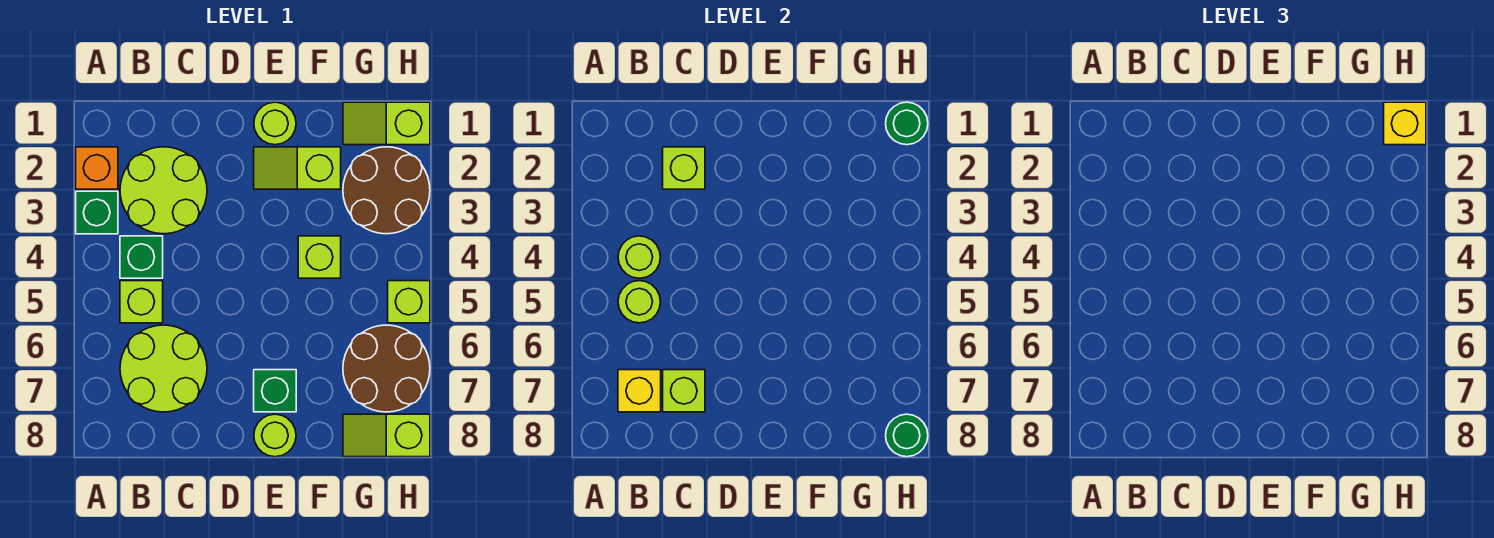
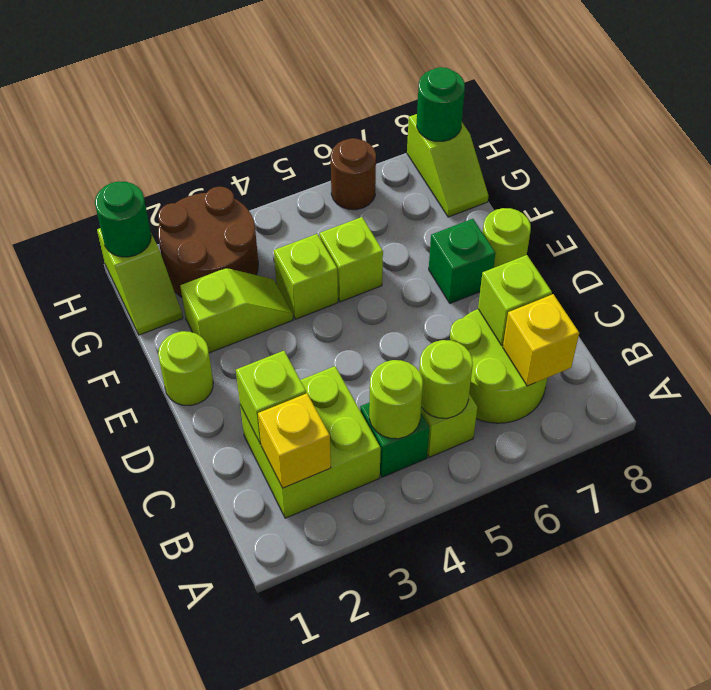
orange brick A2 level 1 -> none
green brick A3 level 1 -> none
lime round brick B2:C3 level 1 -> lime brick B2:C3 level 1
lime slope E2:F2 level 1 top F -> lime slope F2:F3 level 1 top 2
brown round brick G6:H7 level 1 -> brown round brick H6 level 1
yellow brick H1 level 3 -> yellow brick B2 level 2
lime brick H5 level 1 -> lime brick F5 level 1

